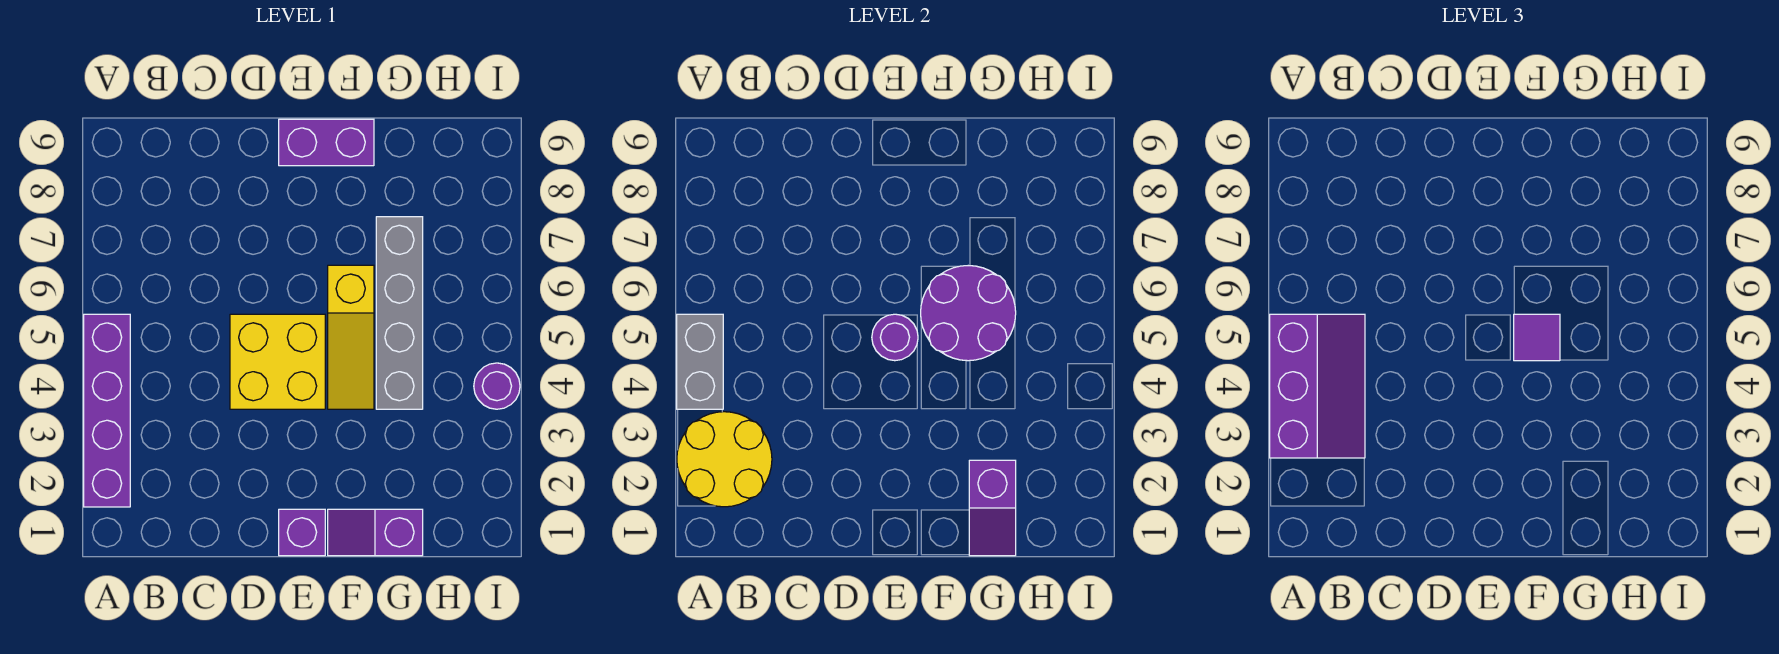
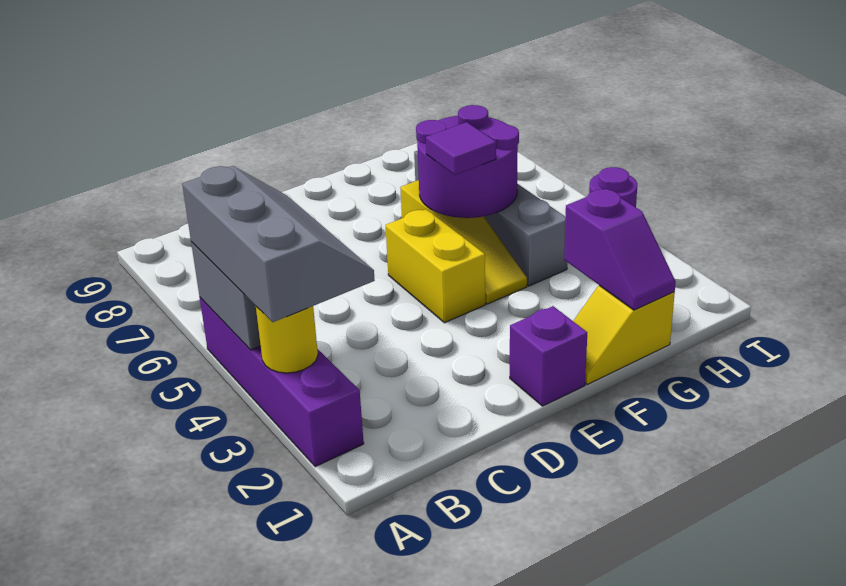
yellow round brick A2:B3 level 2 -> yellow round brick A3 level 2
purple slope A3:B5 level 3 top A -> grey slope A3:B5 level 3 top A
yellow brick D4:E5 level 1 -> yellow brick E4:E5 level 1
purple round brick E5 level 2 -> none
purple brick E9:F9 level 1 -> none
purple slope F1:G1 level 1 top G -> yellow slope F1:G1 level 1 top G

